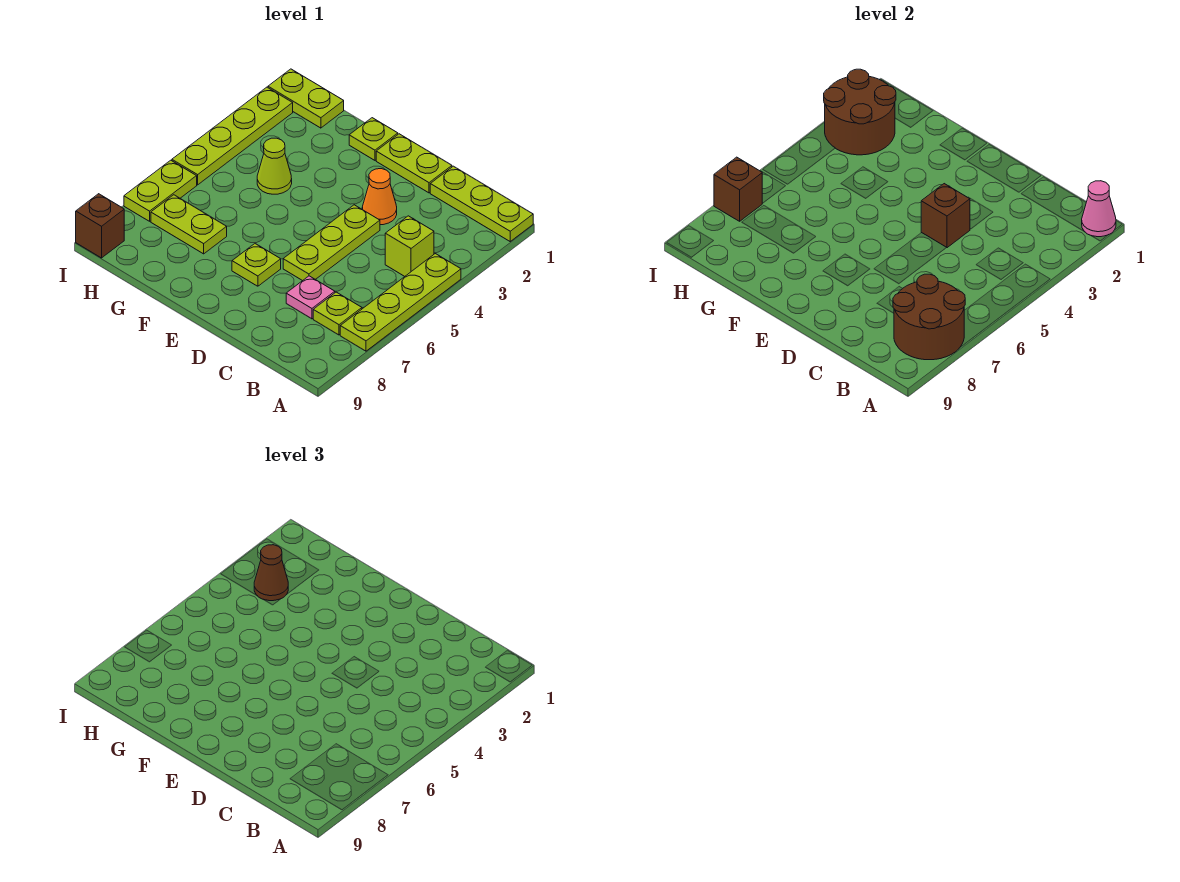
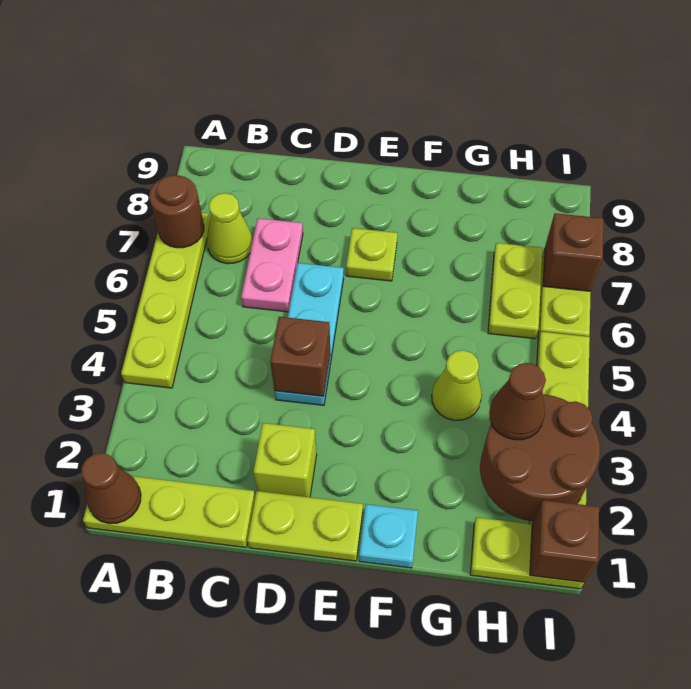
pink cone A1 level 2 -> brown cone A1 level 2
brown round brick A7:B8 level 2 -> brown round brick A7 level 2
lime brick B4 level 1 -> lime brick D2 level 1
lime plate B7 level 1 -> lime cone B7 level 1
pink plate C7 level 1 -> pink plate C6:C7 level 1
orange cone D3 level 1 -> none
lime plate D4:D6 level 1 -> cyan plate D4:D6 level 1
lime plate F1 level 1 -> cyan plate F1 level 1
lime plate G7:H7 level 1 -> lime plate H6:H7 level 1
brown brick I9 level 1 -> brown brick I1 level 2

